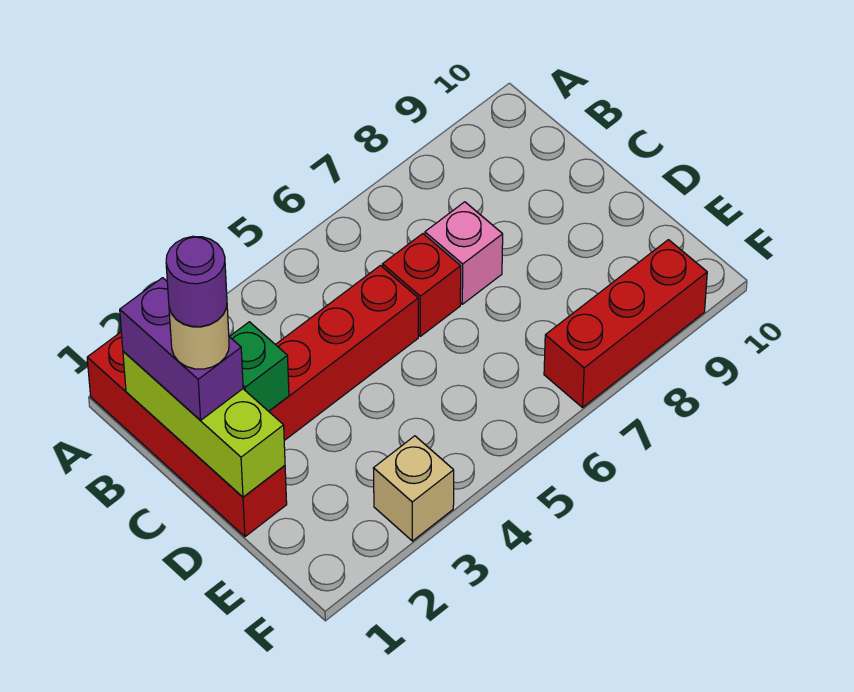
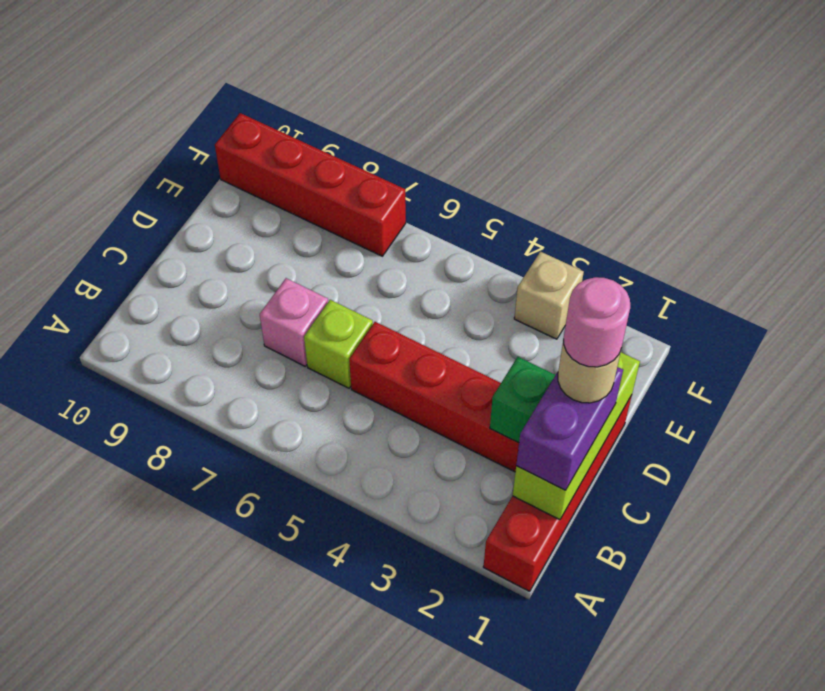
purple round brick C1 level 5 -> pink round brick C1 level 5
red brick C6 level 1 -> lime brick C6 level 1
red brick F7:F9 level 1 -> red brick F7:F10 level 1

